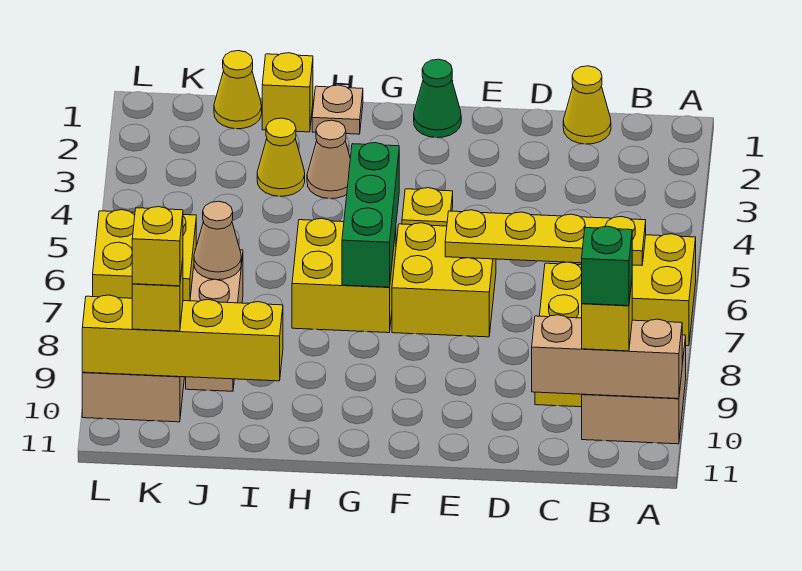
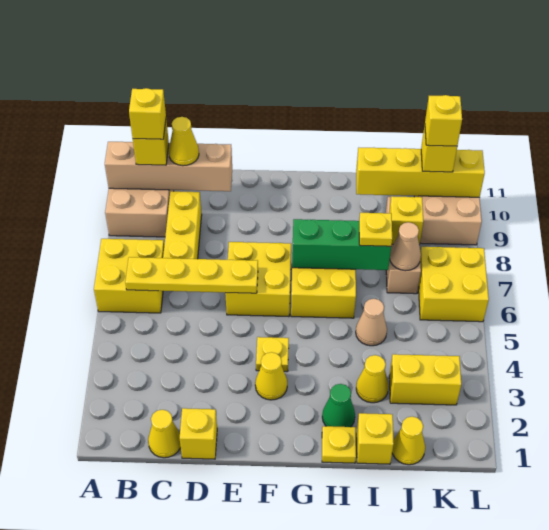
tan brick A10:C10 level 2 -> tan brick A10:D10 level 2
green brick B10 level 4 -> yellow brick B10 level 4
none -> yellow cone C10 level 3
none -> yellow brick D1 level 1
green cone F1 level 1 -> green cone H2 level 1
none -> yellow cone F3 level 1
green brick G5:G7 level 2 -> green brick G7:I7 level 2
tan plate H1 level 1 -> yellow plate H1 level 1
tan cone H3 level 1 -> tan cone I5 level 1
none -> yellow plate I7 level 3
none -> yellow brick J3:K3 level 1
none -> yellow brick J8 level 2

